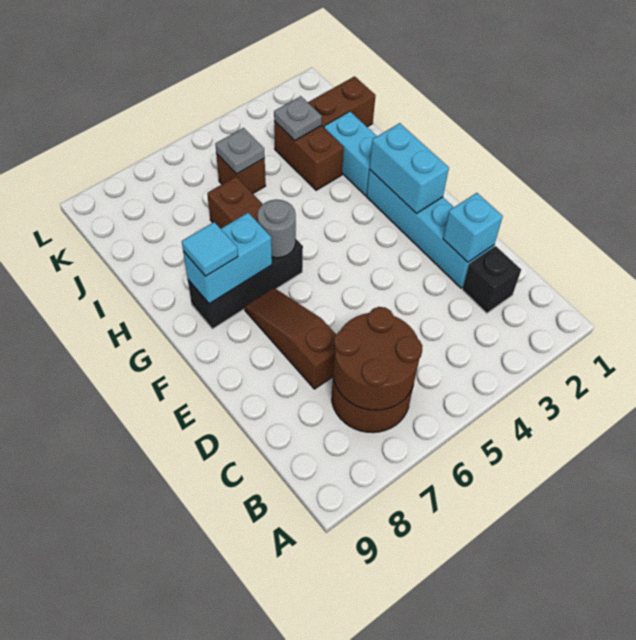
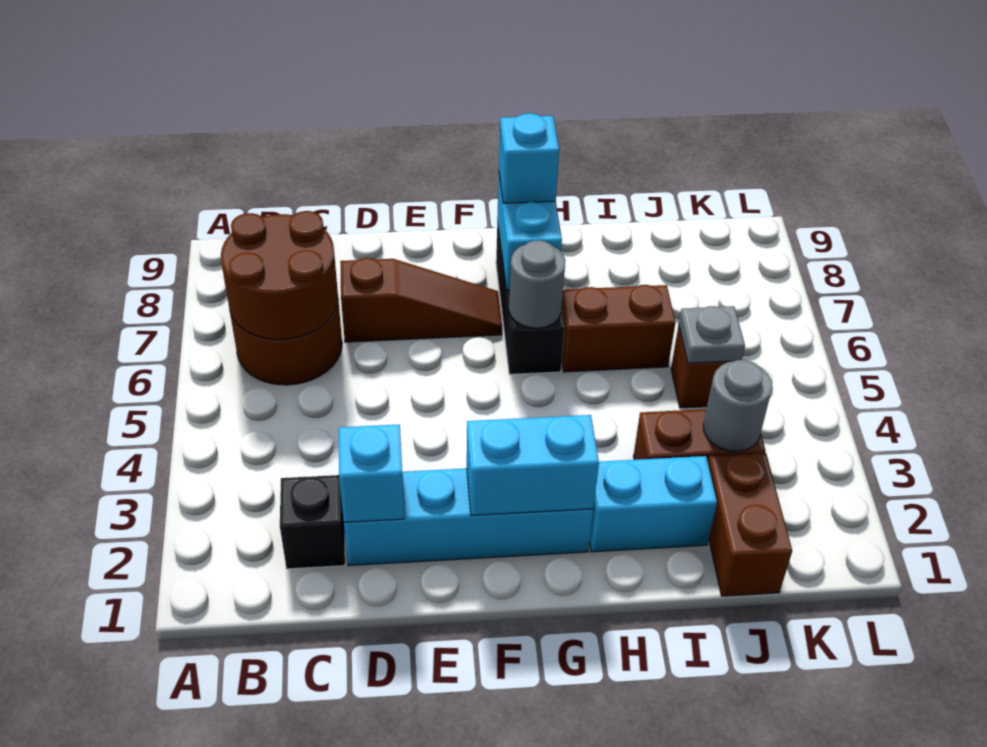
cyan tile G8 level 3 -> cyan brick G8 level 3
grey plate J3 level 2 -> grey round brick J3 level 2

